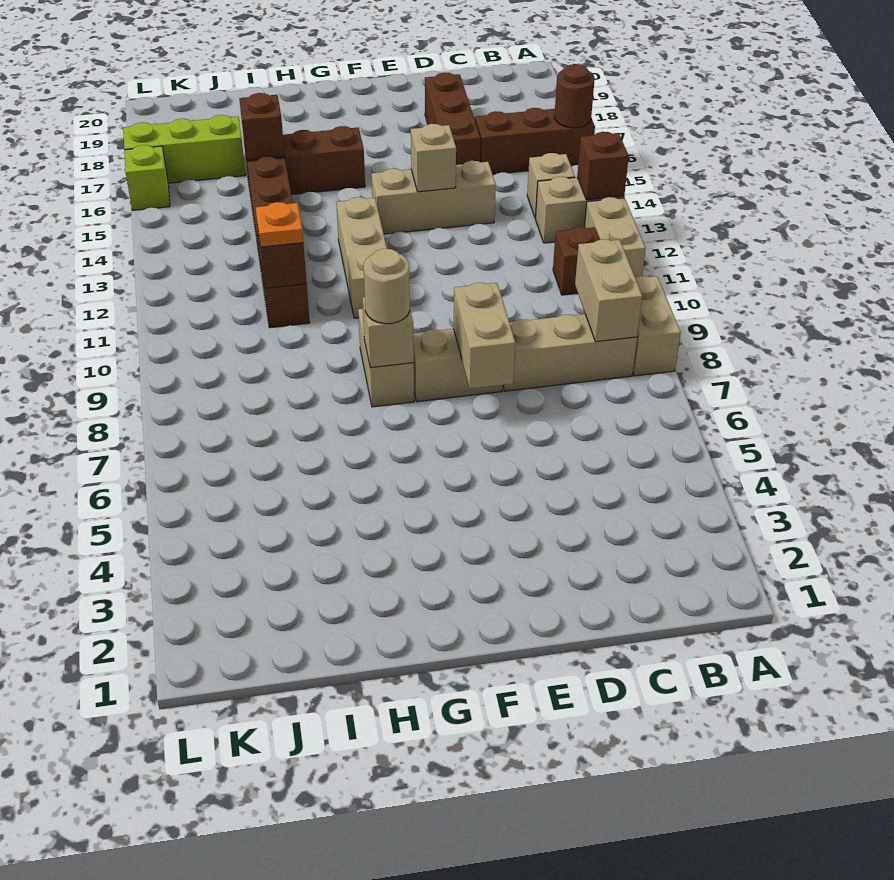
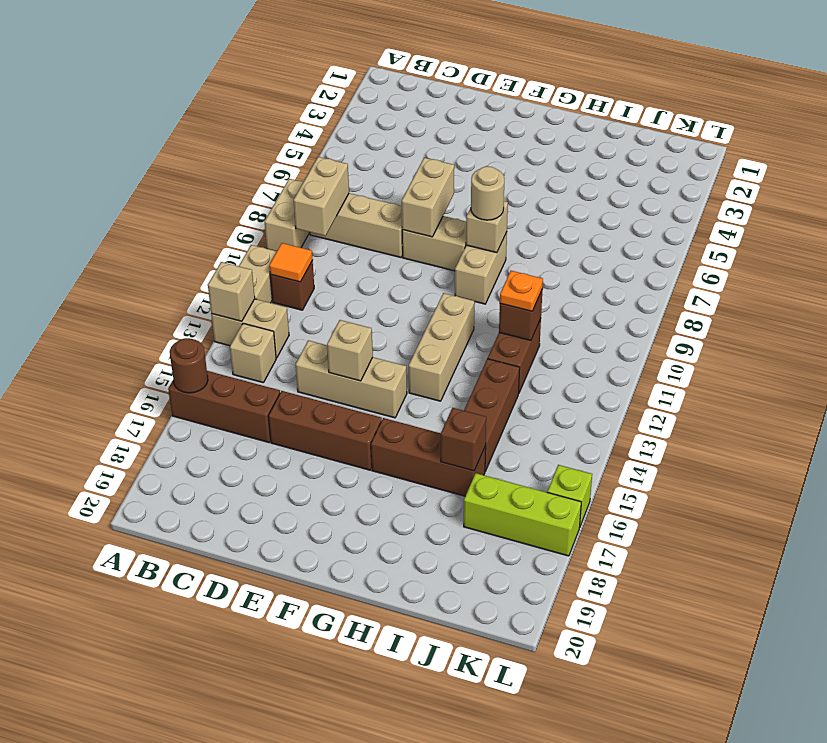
brown brick A13 level 2 -> tan brick A13 level 2
none -> orange tile B11 level 2
brown brick D16:D18 level 1 -> brown brick D16:F16 level 1

